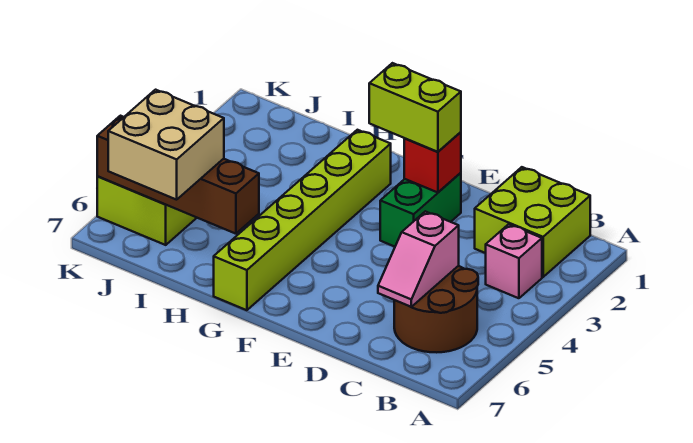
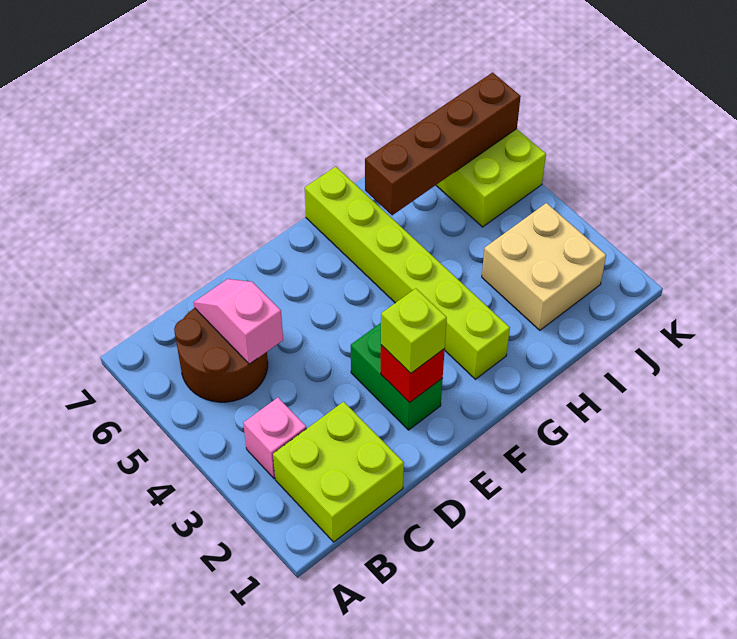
lime brick E2:F2 level 3 -> lime brick E2 level 3
tan brick I6:J7 level 3 -> tan brick I2:J3 level 1

